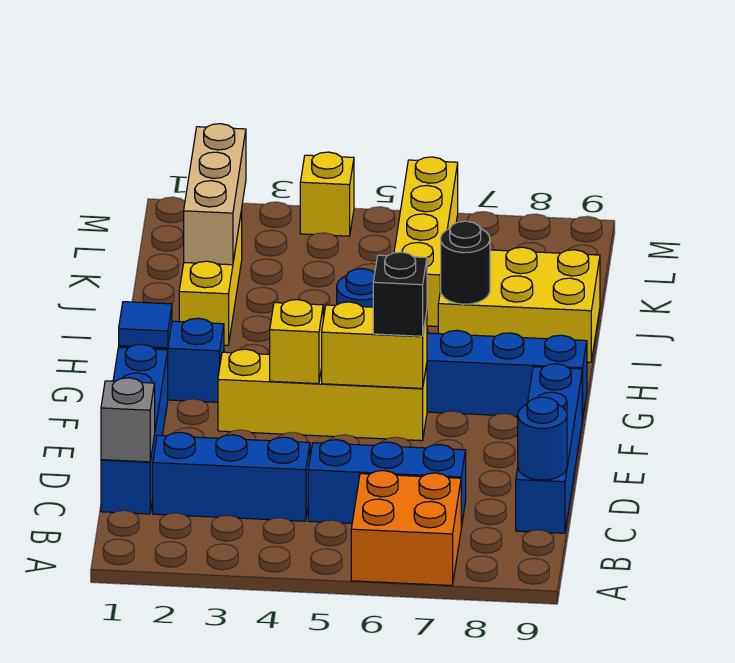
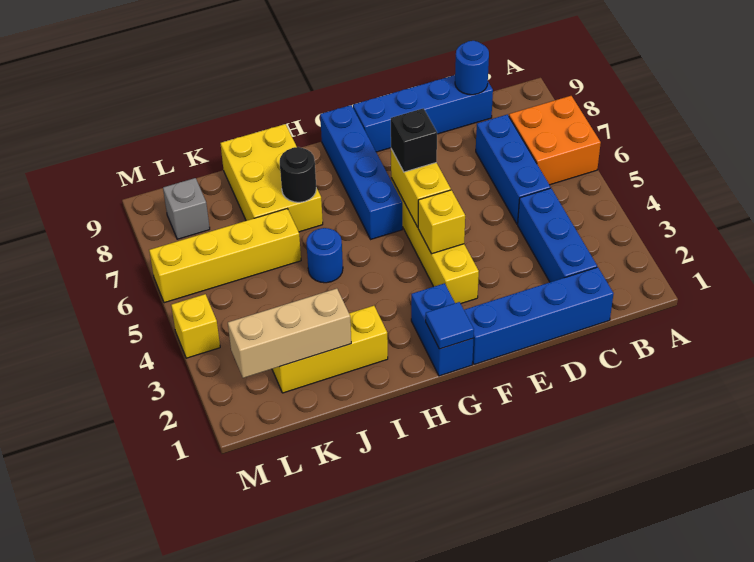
grey brick C1 level 2 -> grey brick L8 level 1

